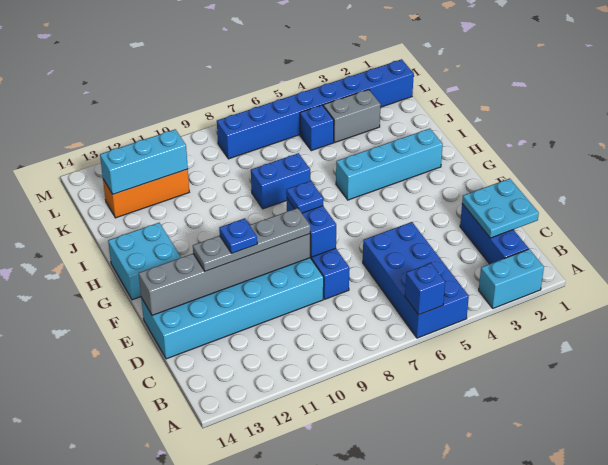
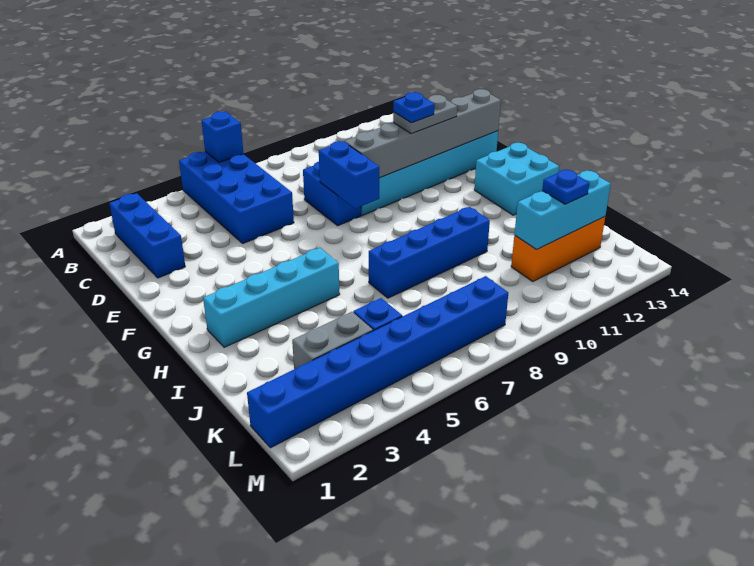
cyan brick A2:A3 level 1 -> none
cyan plate C1:D2 level 2 -> none
grey plate E9:E12 level 3 -> grey plate E11:E12 level 3
blue plate F8 level 3 -> blue plate K12 level 3
blue brick I7:I8 level 1 -> blue brick I7:I10 level 1

